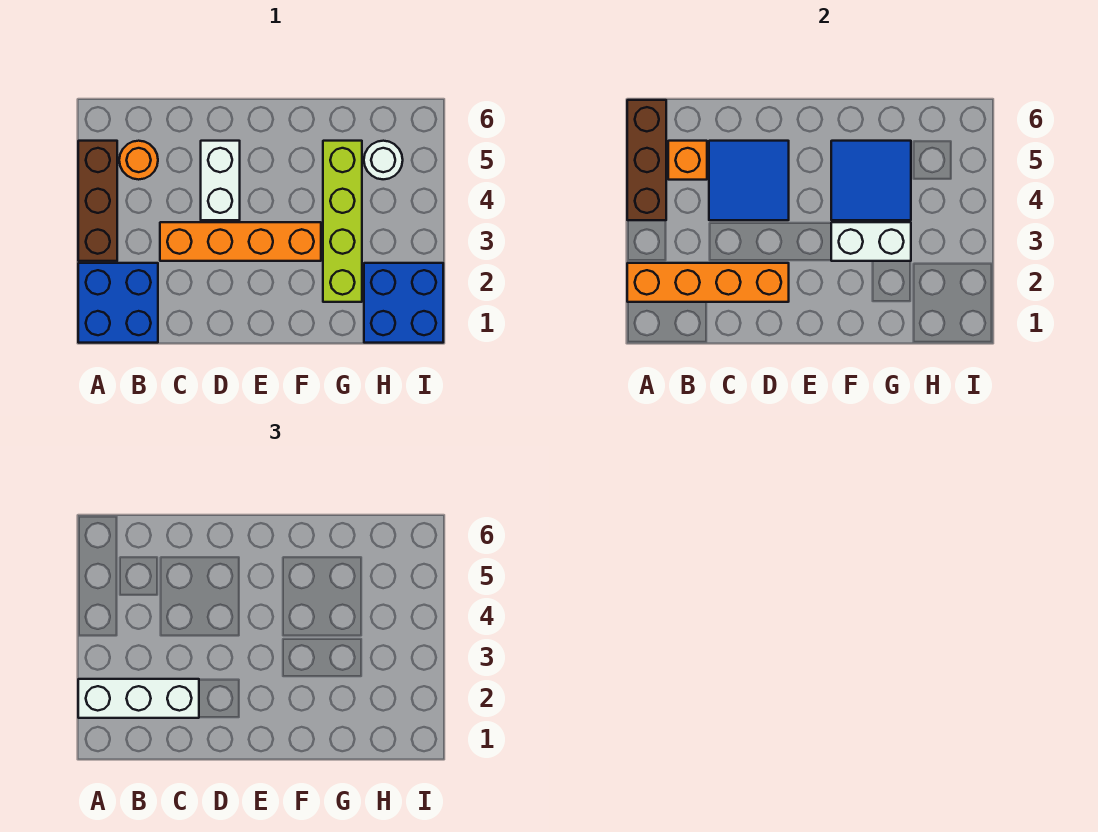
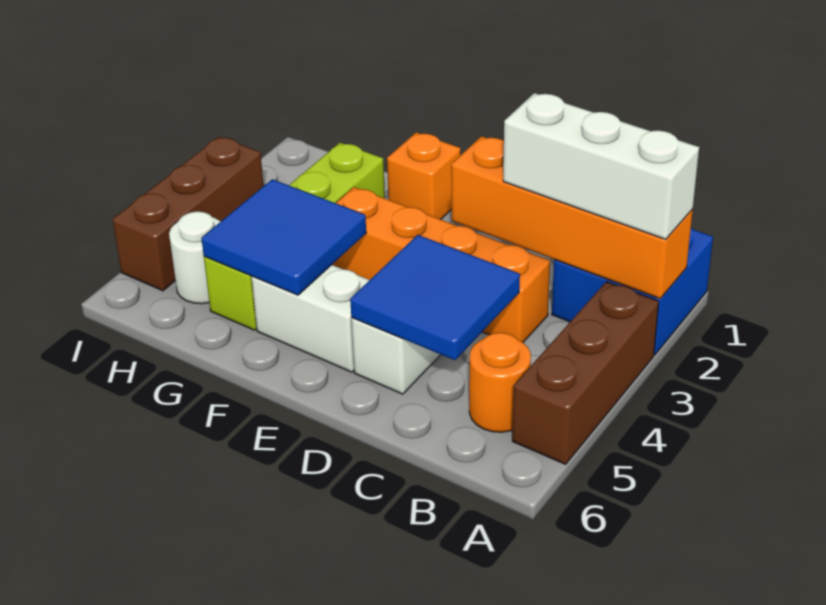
brown brick A4:A6 level 2 -> brown brick I3:I5 level 1
orange brick B5 level 2 -> orange brick F1 level 1
white brick F3:G3 level 2 -> white brick E5:F5 level 1
blue brick H1:I2 level 1 -> none

